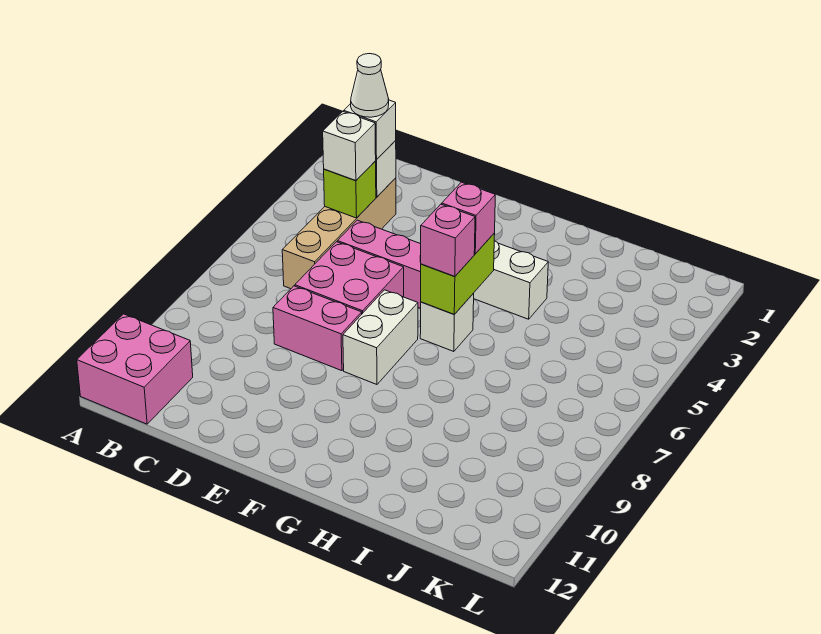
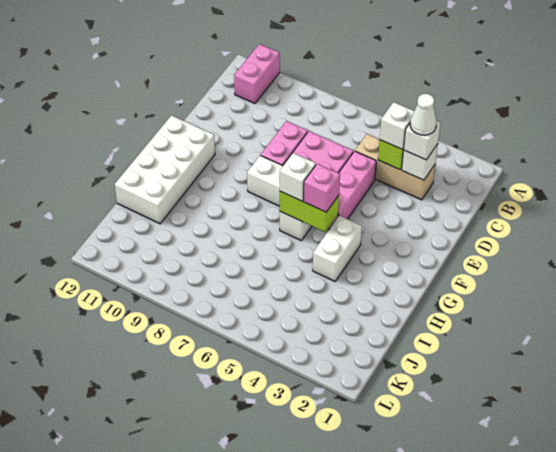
pink brick A11:B12 level 1 -> pink brick A11:B11 level 1
tan brick C3:C6 level 1 -> tan brick C3:C5 level 1
none -> white brick F11:I12 level 1
pink brick G6 level 3 -> white brick G6 level 3

